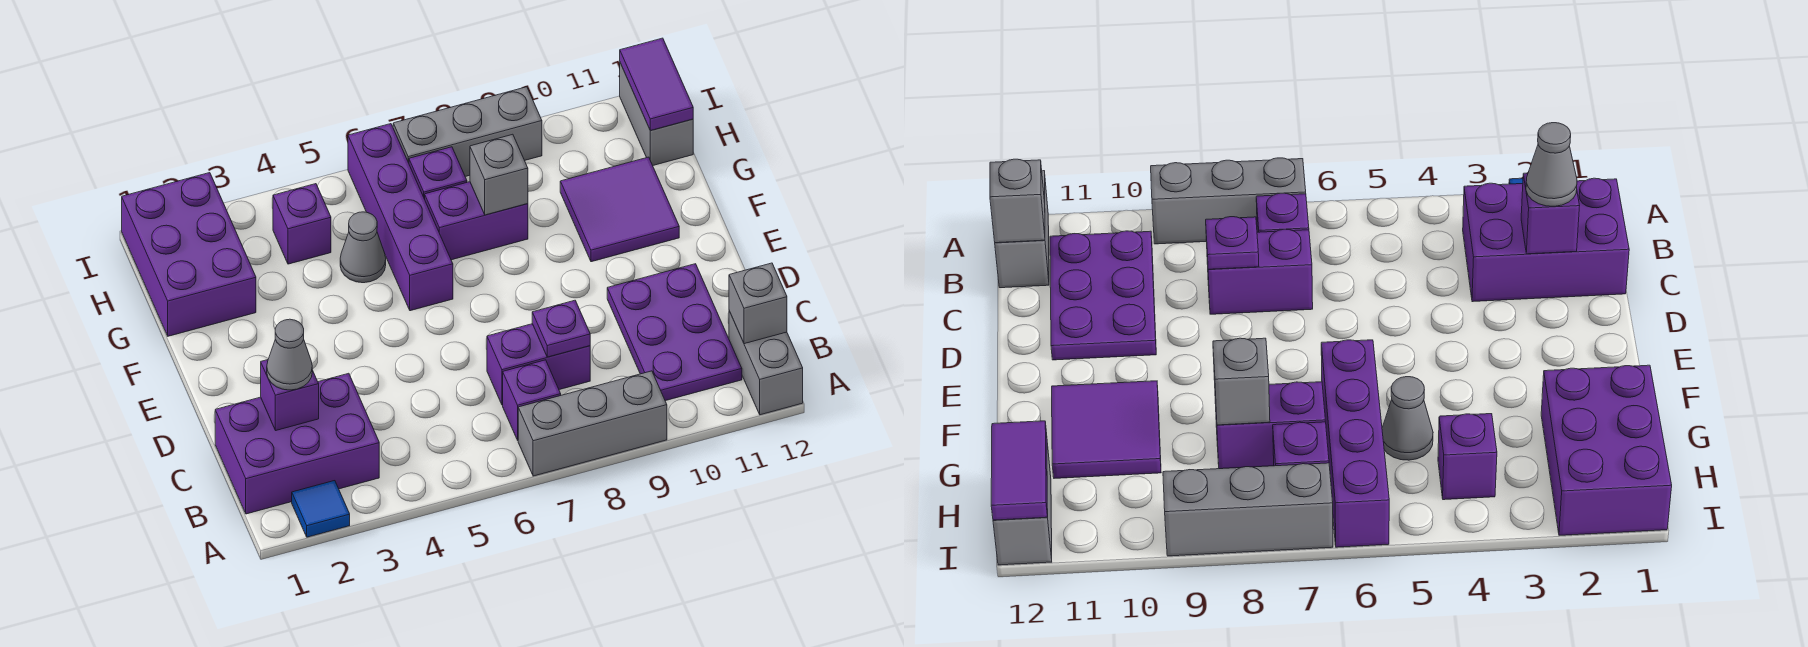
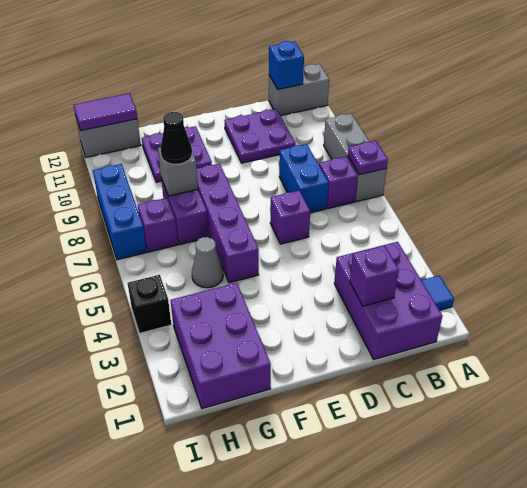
purple plate B10:D11 level 1 -> purple plate C10:D11 level 1
grey brick B12 level 2 -> blue brick B12 level 2
grey cone C2 level 3 -> none
purple brick C7:C8 level 1 -> blue brick C7:C8 level 1
purple plate C8 level 2 -> purple plate A7 level 2
purple brick F6:I6 level 1 -> purple brick F5:F8 level 1
purple tile F10:G11 level 1 -> purple plate F10:G11 level 1
purple brick G1:I2 level 1 -> purple brick G1:H3 level 1
none -> black cone G8 level 3
purple brick H4 level 1 -> purple brick D6 level 1
none -> black brick I4 level 1
grey brick I7:I9 level 1 -> blue brick I7:I9 level 1

